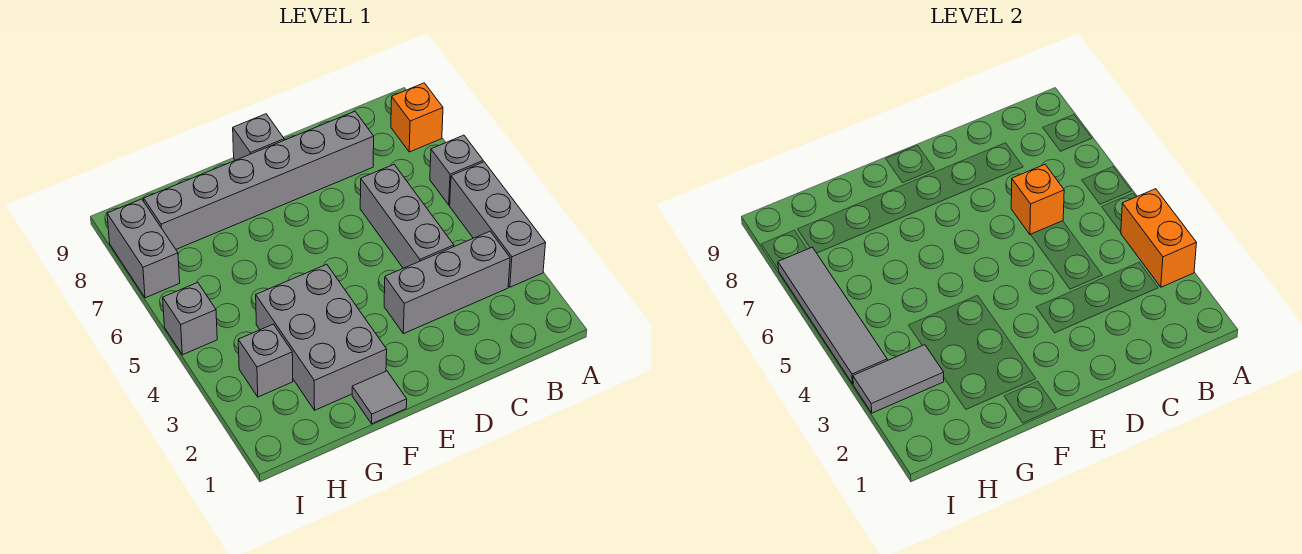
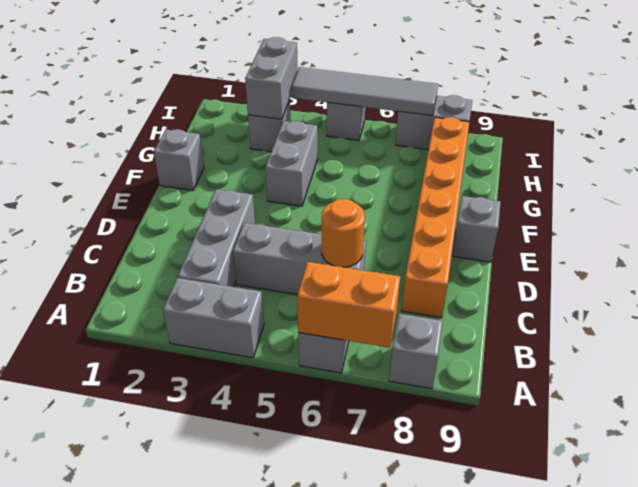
grey brick A3:A5 level 1 -> grey brick A3:A4 level 1
orange brick A3:A4 level 2 -> orange brick A6:A7 level 2
orange brick A8 level 1 -> grey brick A8 level 1
orange brick C6 level 2 -> orange round brick C6 level 2
grey brick C8:H8 level 1 -> orange brick C8:H8 level 1
grey tile F1 level 1 -> grey brick F1 level 1
grey brick F2:G4 level 1 -> grey brick F4:G4 level 1
grey tile H3:I3 level 2 -> grey brick H3:I3 level 2

